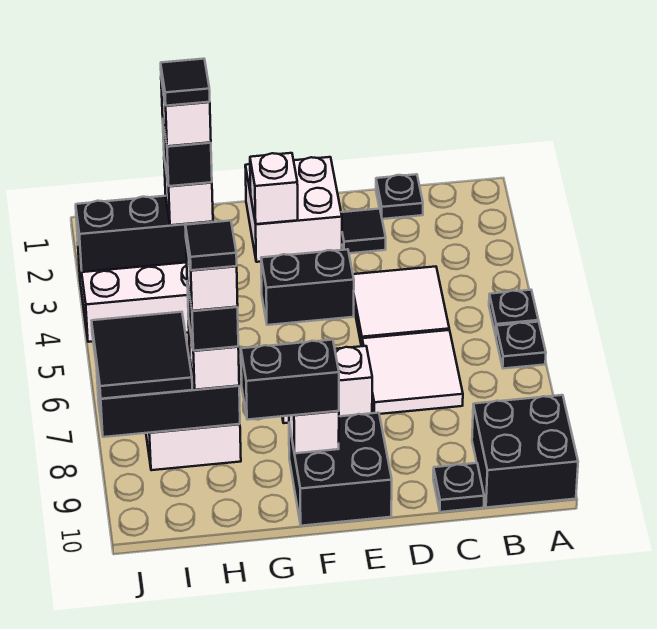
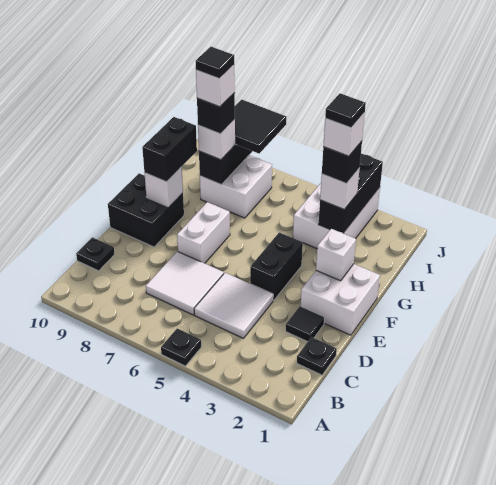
black plate A6 level 1 -> none
black brick A9:B10 level 1 -> none

